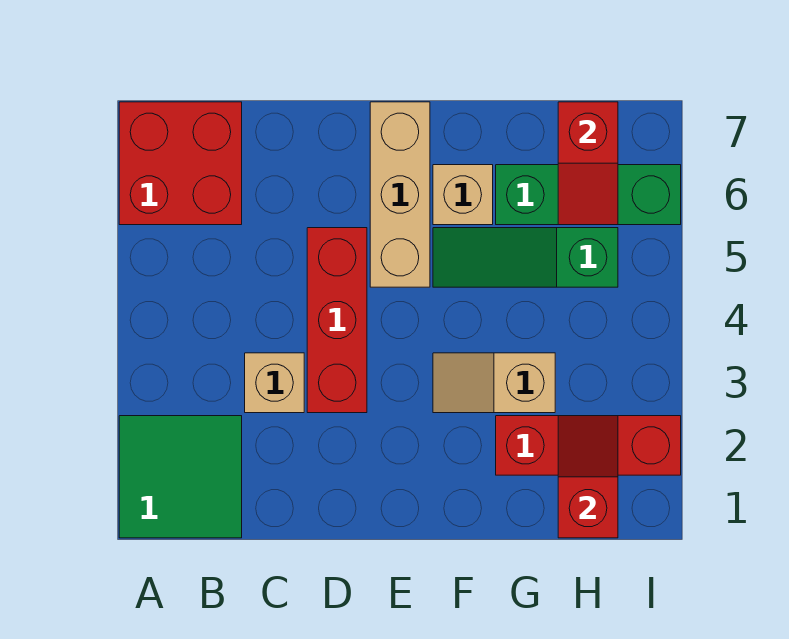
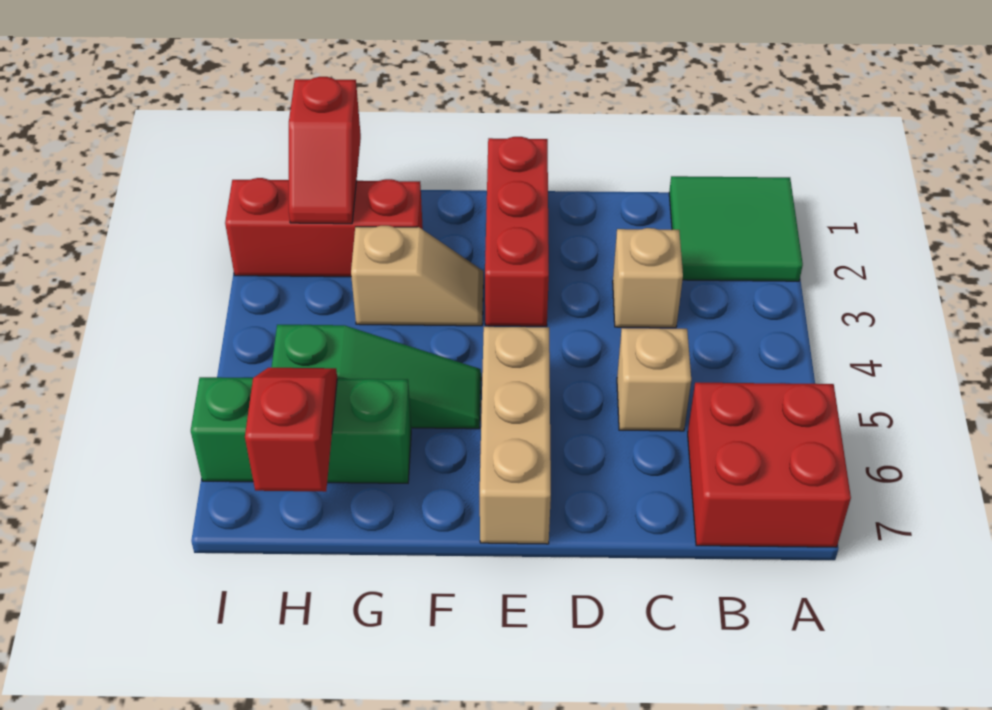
red brick D3:D5 level 1 -> red brick E1:E3 level 1
tan brick F6 level 1 -> tan brick C5 level 1

